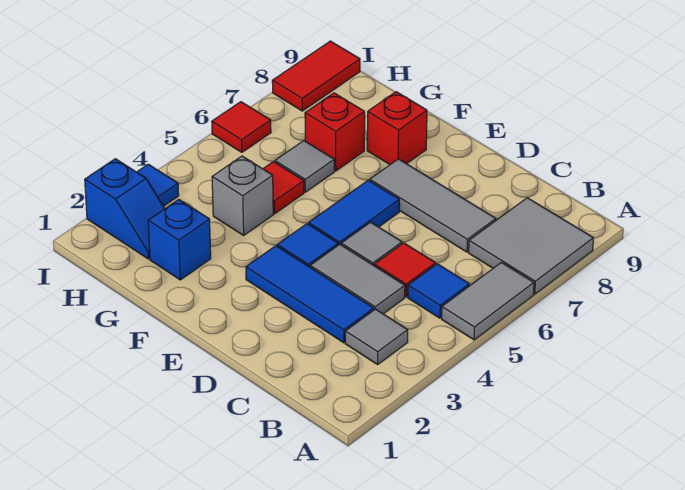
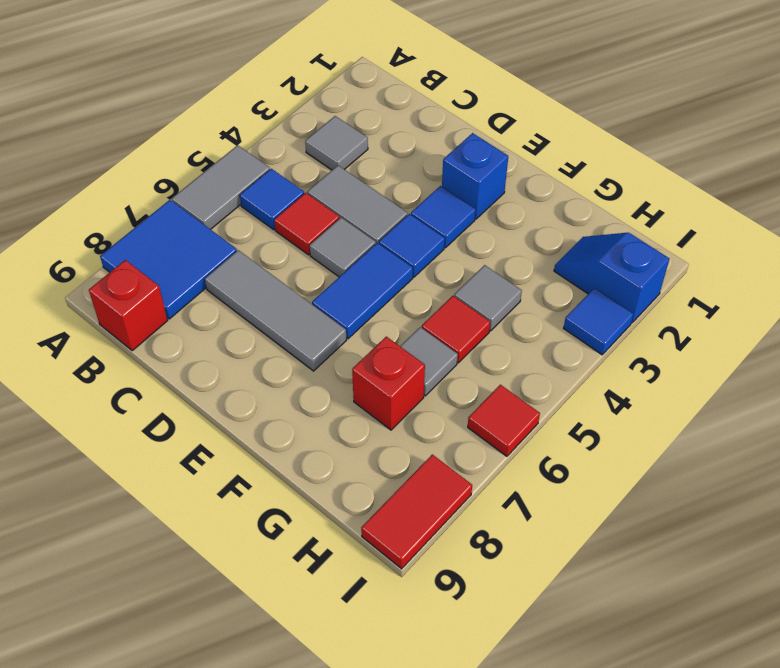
grey tile A7:B8 level 1 -> blue tile A7:B8 level 1
blue tile C3:E3 level 1 -> blue tile E3 level 1
red brick F8 level 1 -> red brick B9 level 1
blue brick G2 level 1 -> blue brick E2 level 1
grey brick G4 level 1 -> grey tile G4 level 1

